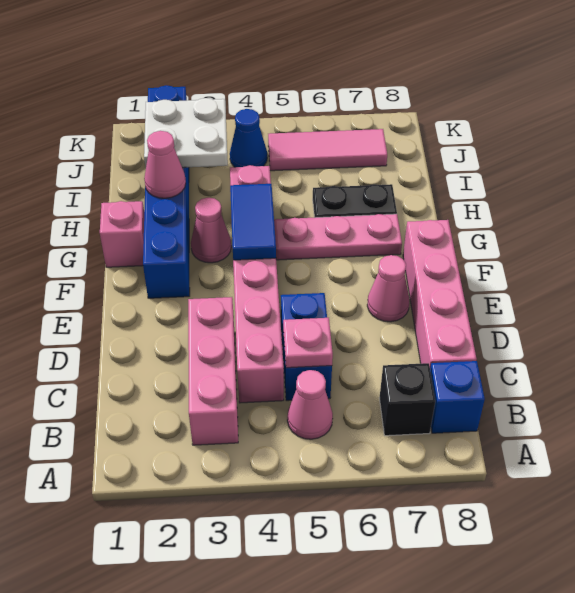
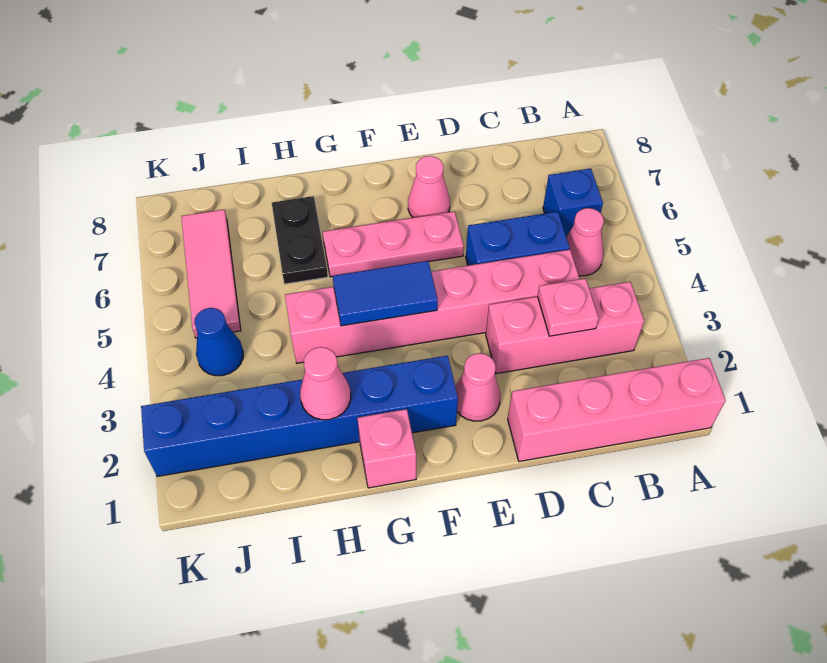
black brick B7 level 1 -> none
blue brick B8 level 1 -> blue brick B6 level 1
pink plate C5 level 2 -> pink plate C3 level 2
pink brick C8:F8 level 1 -> pink brick A1:D1 level 1
pink cone G3 level 1 -> pink cone E2 level 1
pink plate G5:G7 level 1 -> pink plate E6:G6 level 1
white plate I2:J3 level 2 -> none

